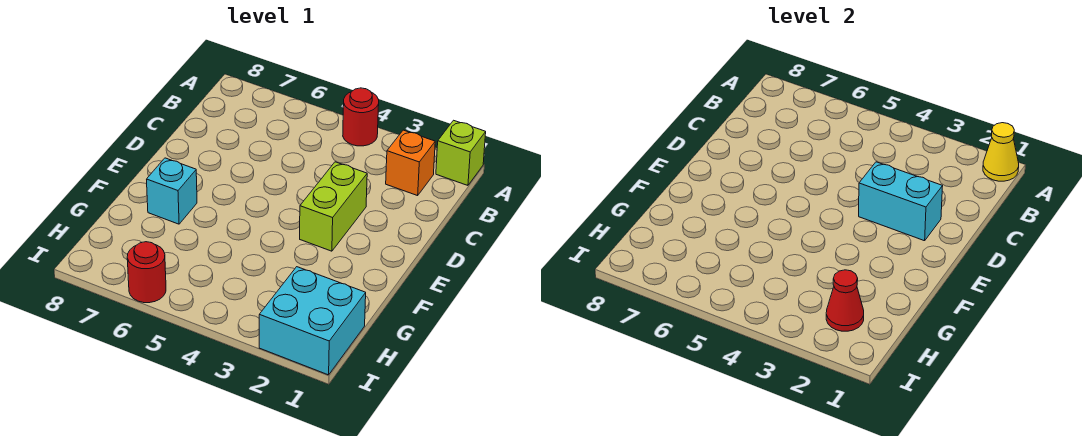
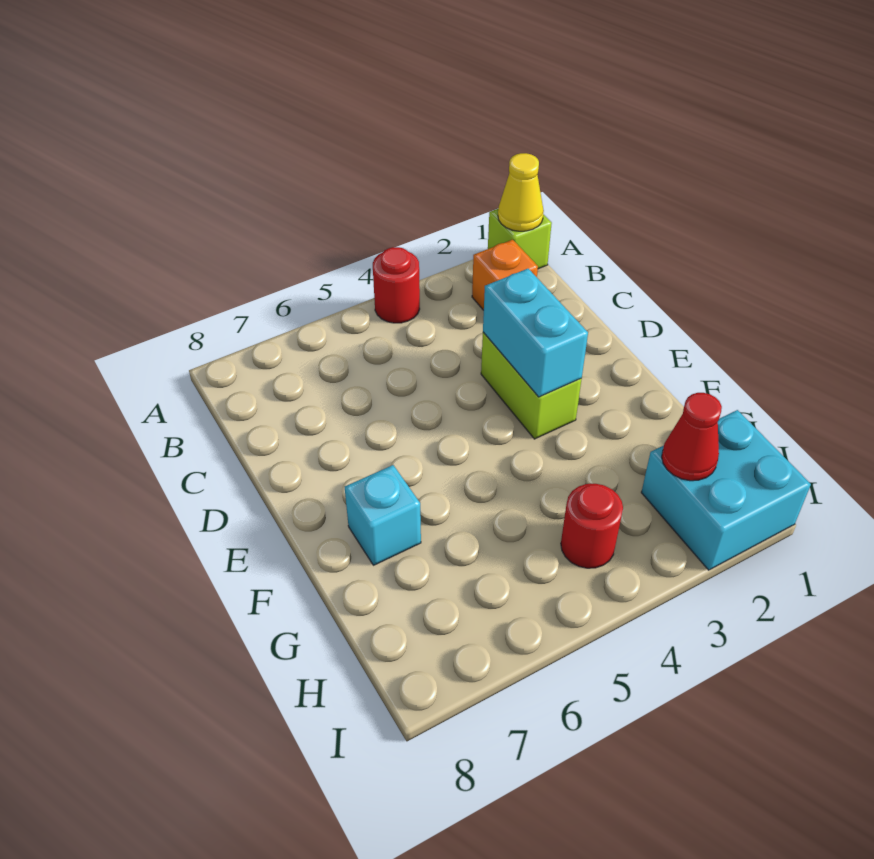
cyan brick D2:D3 level 2 -> cyan brick D3:E3 level 2
red round brick I6 level 1 -> red round brick H4 level 1

